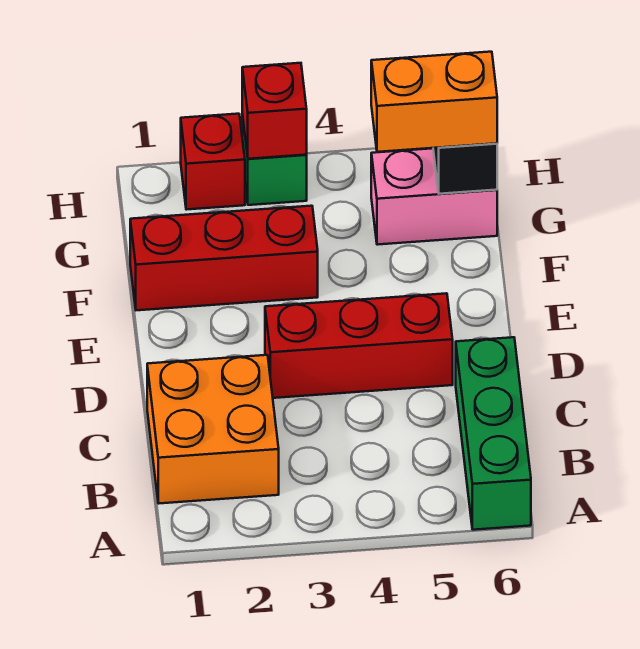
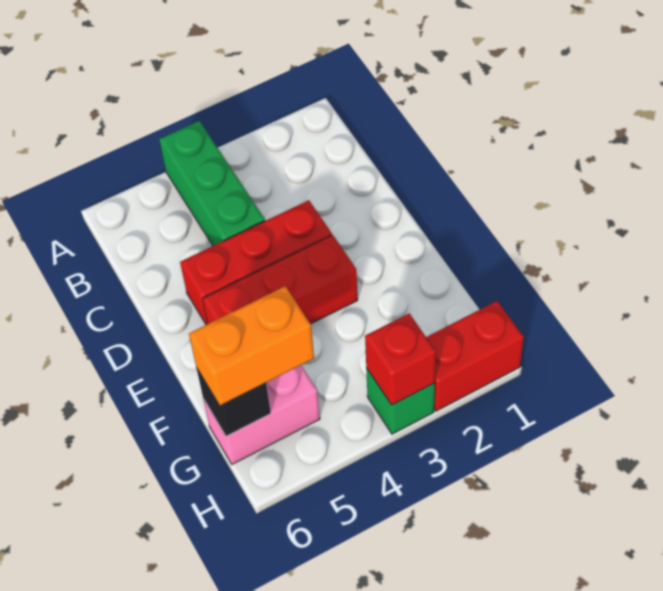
green brick A6:C6 level 1 -> green brick A4:C4 level 1
orange brick B1:C2 level 1 -> none
red brick F1:F3 level 1 -> red brick E3:E5 level 1
red brick H2 level 1 -> red brick H1:H2 level 1

